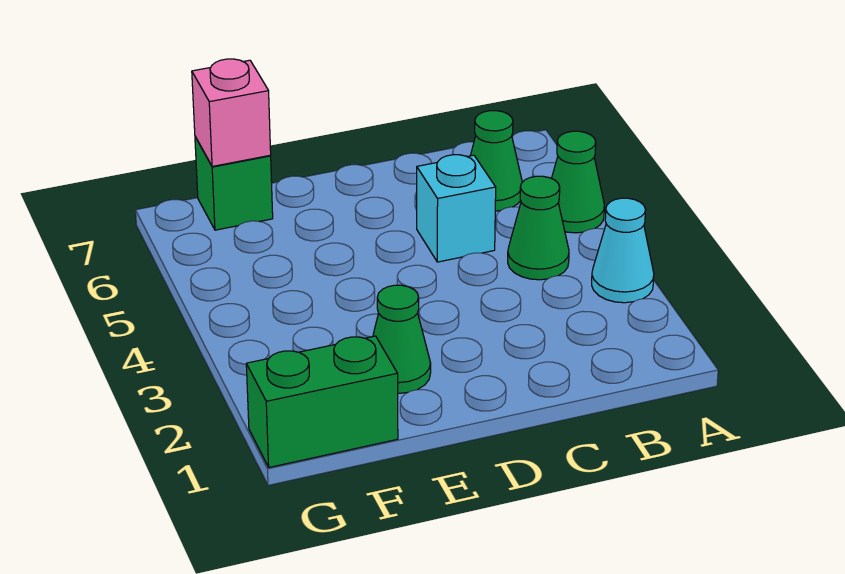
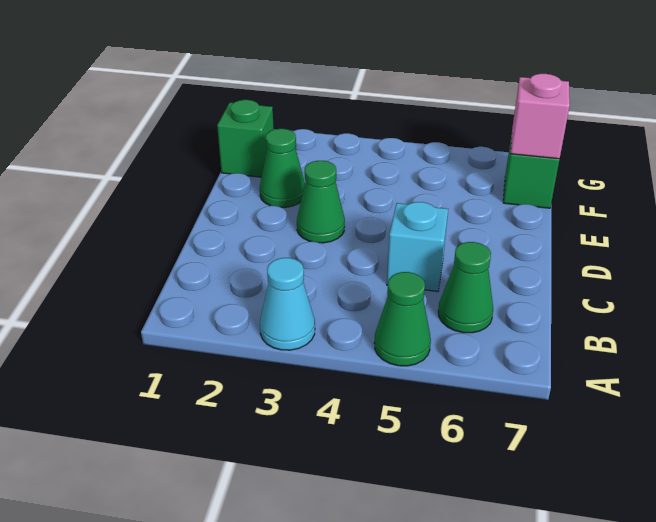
green cone B4 level 1 -> green cone D3 level 1
green brick F1:G1 level 1 -> green brick F1 level 1

